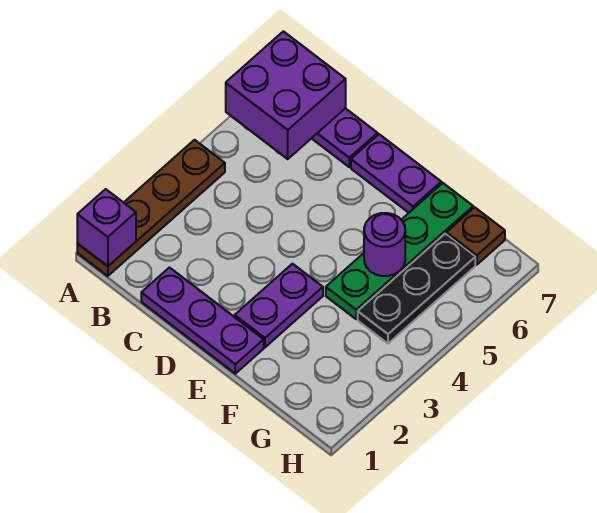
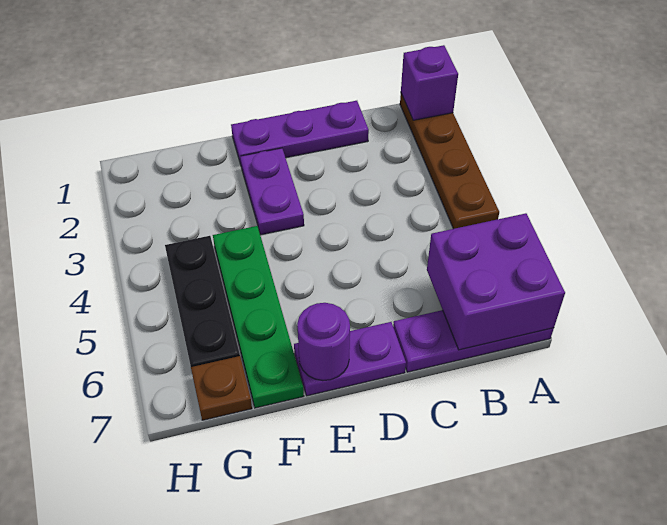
purple round brick F5 level 2 -> purple round brick E7 level 2

